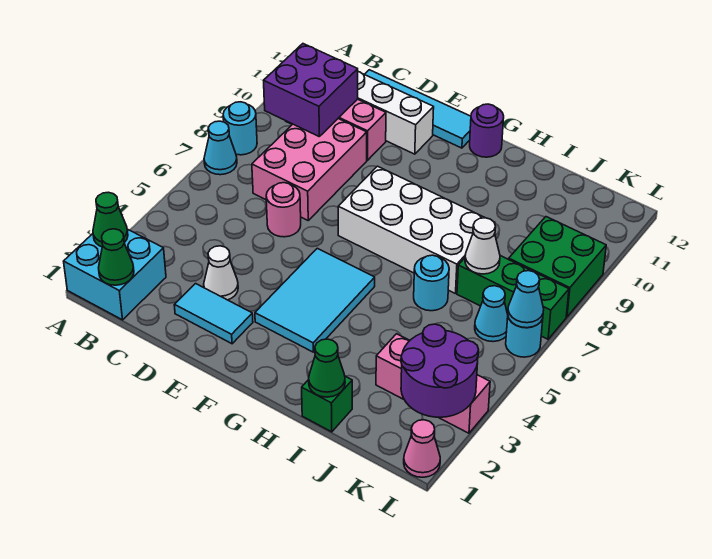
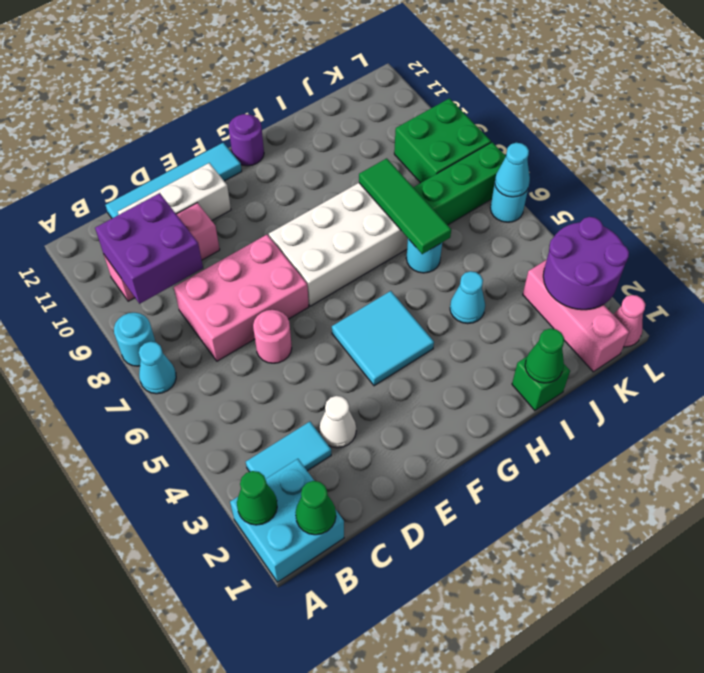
pink brick C7:D9 level 1 -> pink brick C7:E8 level 1
cyan tile D2:E2 level 1 -> cyan tile B3:C3 level 1
cyan tile F3:G5 level 1 -> cyan tile F4:G5 level 1
none -> green tile I6:I8 level 2
pink brick J3:L3 level 1 -> pink brick K1:K3 level 1
white cone J7 level 2 -> none
cyan cone K6 level 1 -> cyan cone I4 level 1

